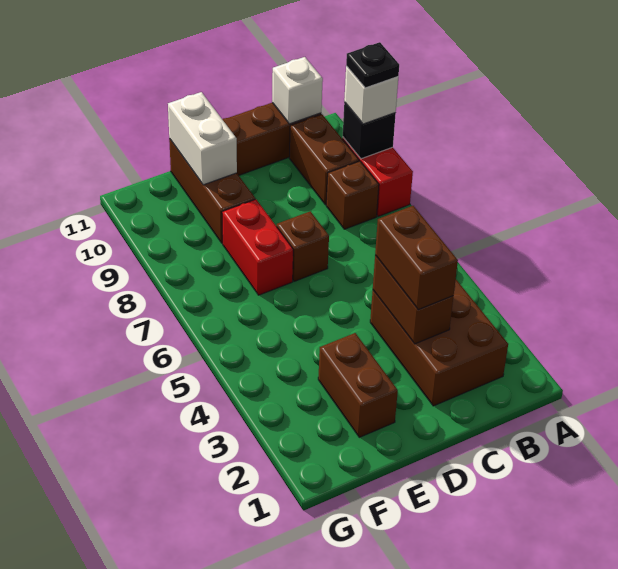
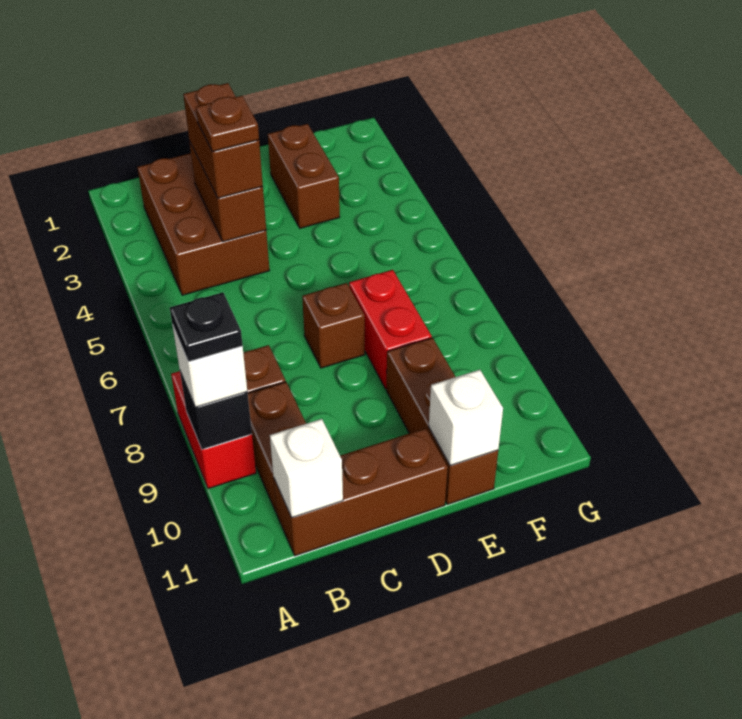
none -> brown plate C4 level 4
white brick E10:E11 level 2 -> white brick E11 level 2

